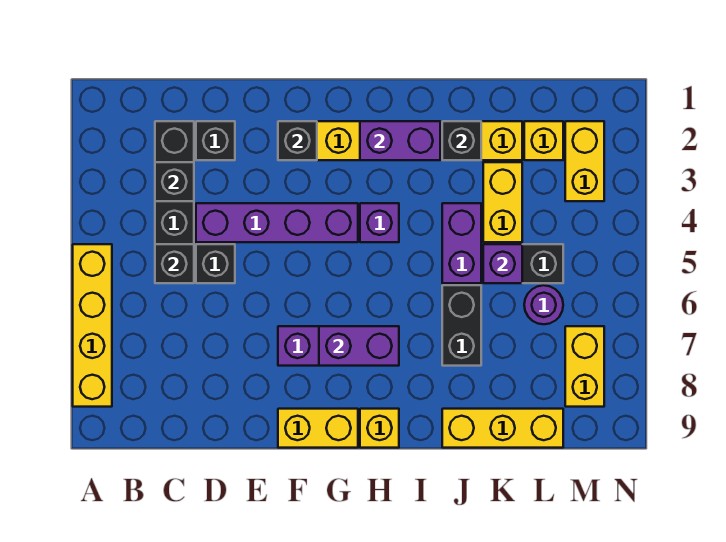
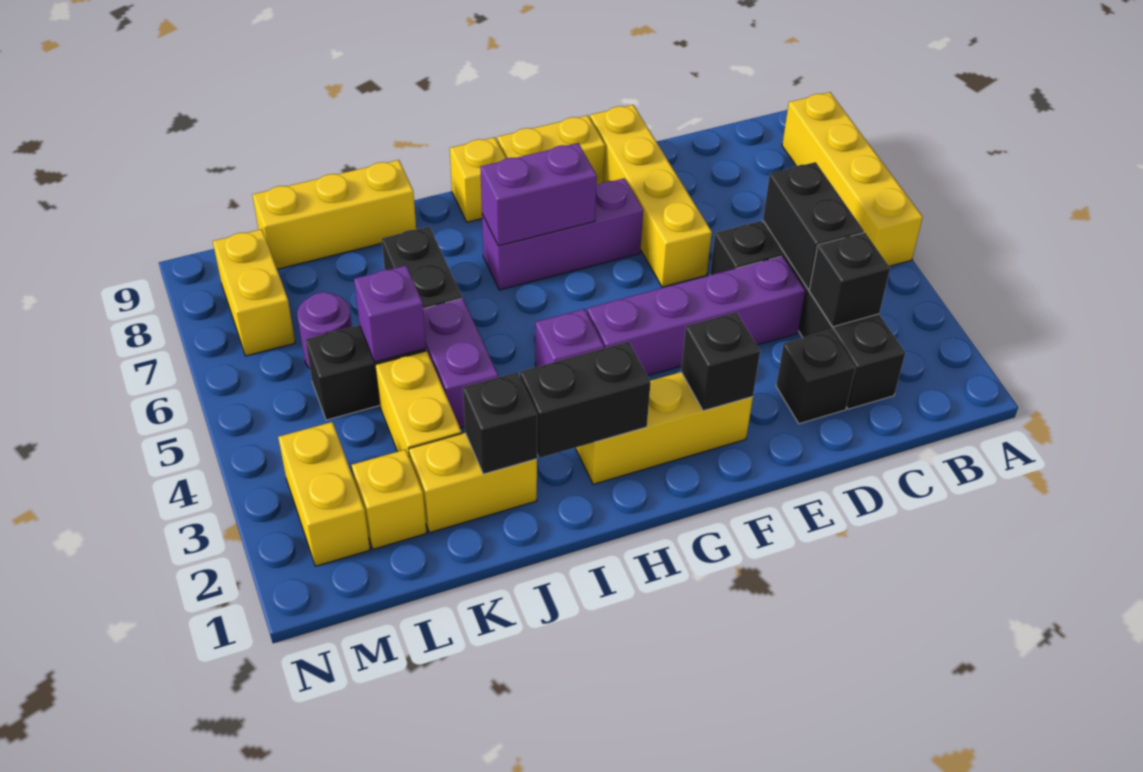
black brick C5 level 2 -> black brick C4:C5 level 2
none -> yellow brick E6:E9 level 1
purple brick H2:I2 level 2 -> black brick H2:I2 level 2

